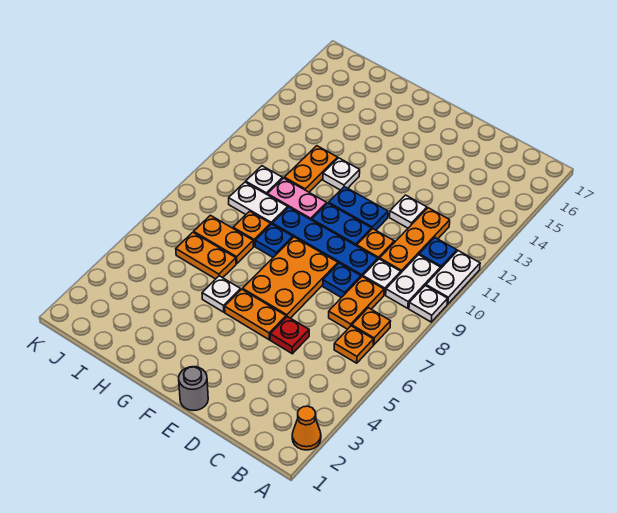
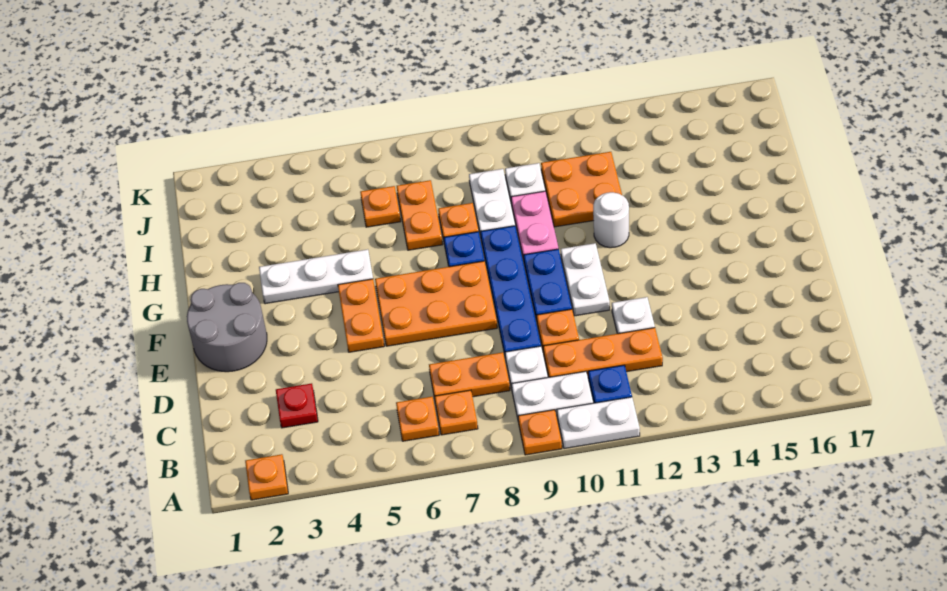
orange cone A2 level 1 -> orange plate A2 level 1
white plate A9 level 1 -> orange plate A9 level 1
red plate D5 level 1 -> red plate C3 level 1
blue plate D8 level 1 -> none
grey round brick E1 level 1 -> grey round brick E1:F2 level 1
blue plate E11:F11 level 1 -> white plate E11:F11 level 1
white plate G5 level 1 -> white plate G3:G5 level 1
white plate G12 level 1 -> white round brick G12 level 1
orange plate H6:I6 level 1 -> orange plate I6 level 1
orange plate H11:H12 level 1 -> orange plate H11:I12 level 1

